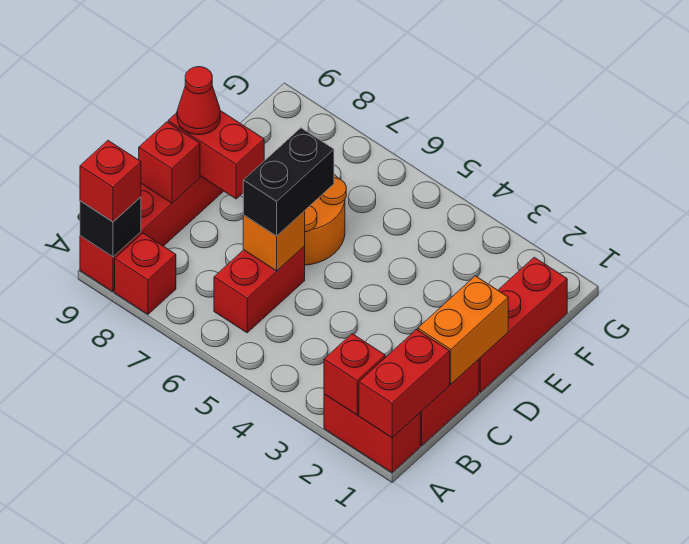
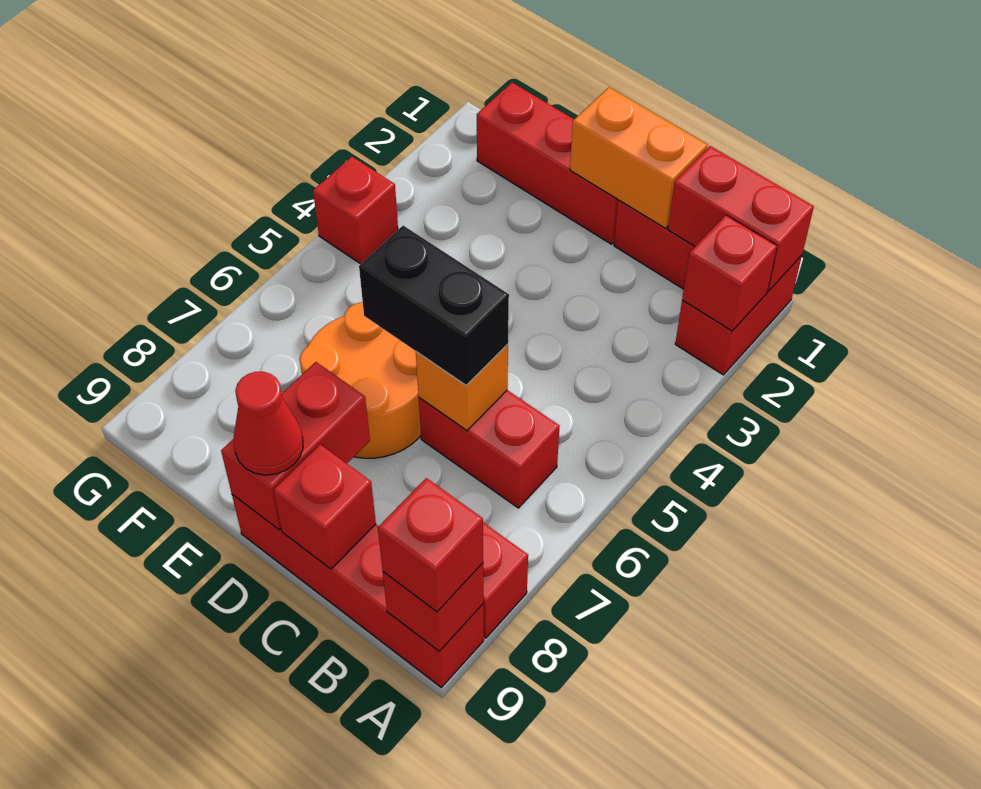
black brick A9 level 2 -> red brick A9 level 2
none -> red brick G4 level 1

